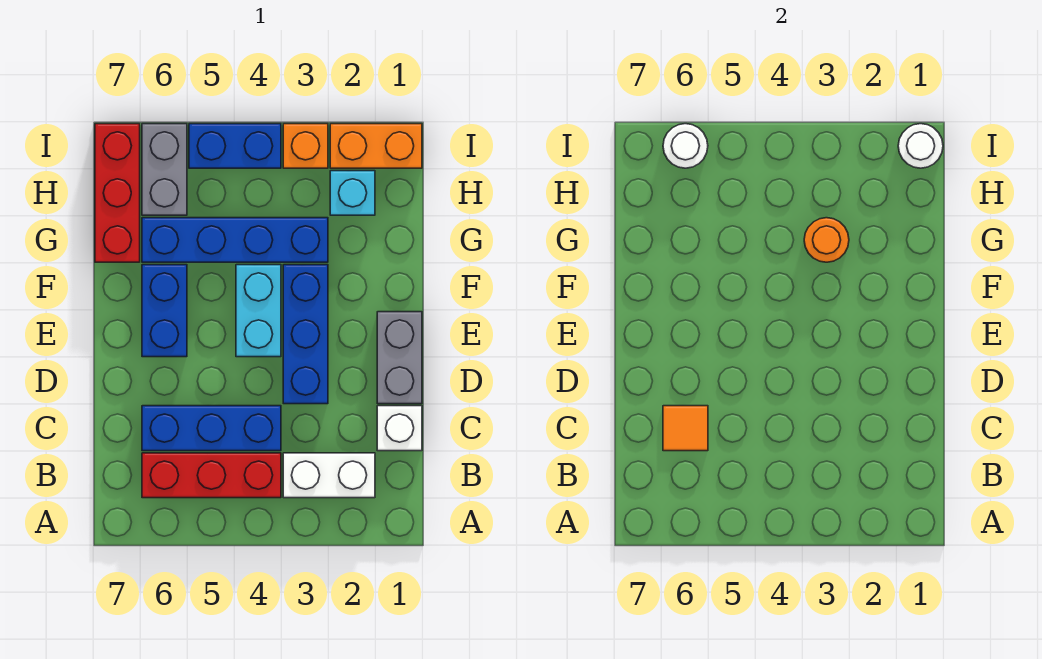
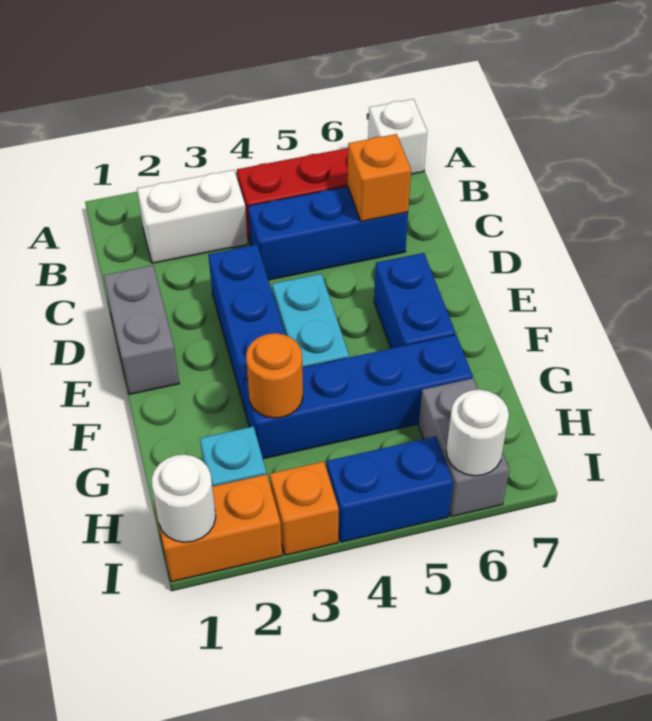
white brick C1 level 1 -> white brick A7 level 1
orange tile C6 level 2 -> orange brick C6 level 2
red brick G7:I7 level 1 -> none

